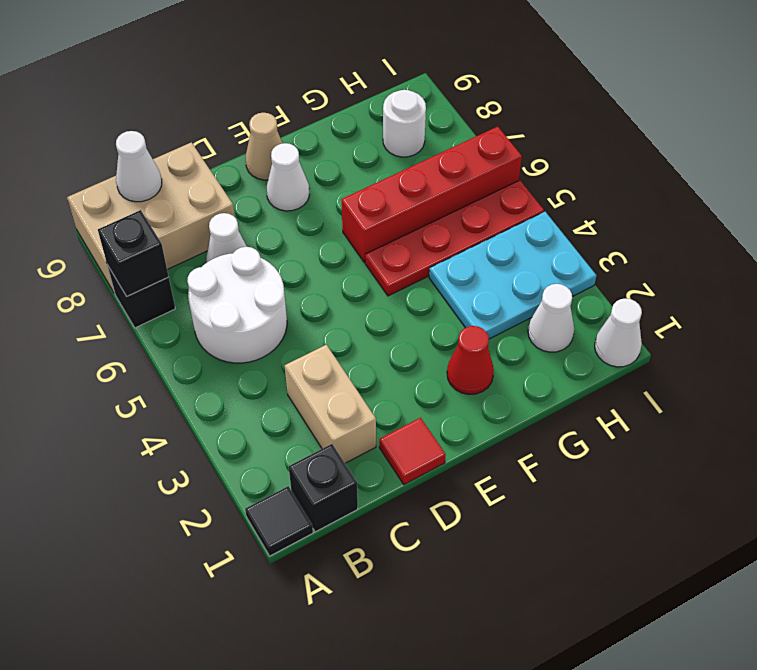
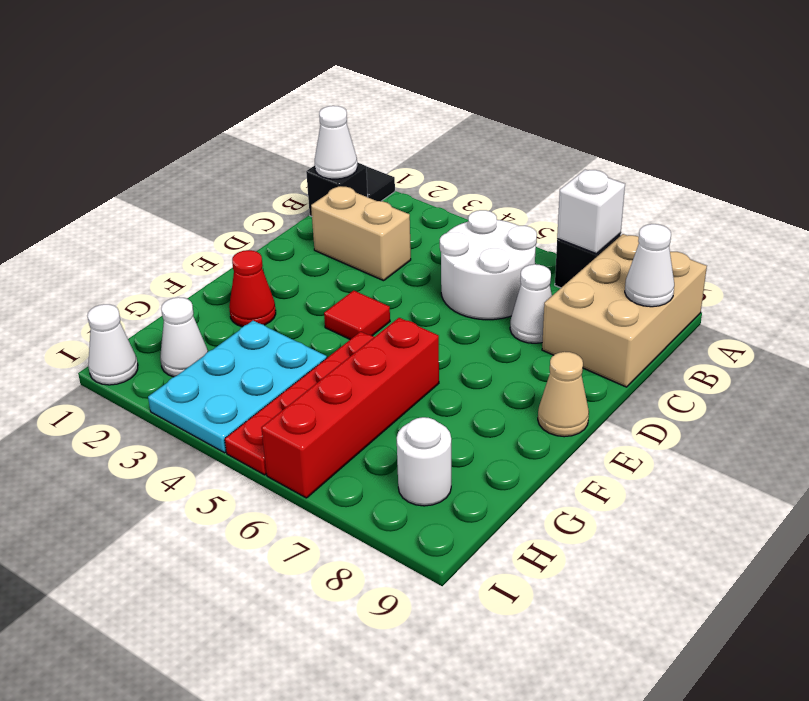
black brick A7 level 2 -> white brick A7 level 2
red tile D1 level 1 -> red tile E4 level 1
white cone E8 level 1 -> white cone B1 level 2

